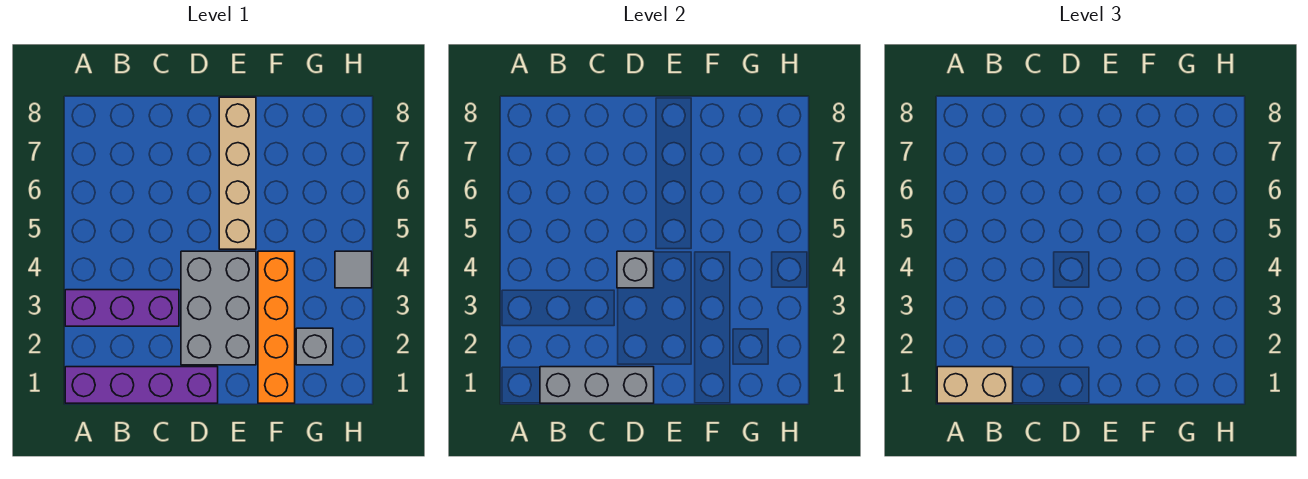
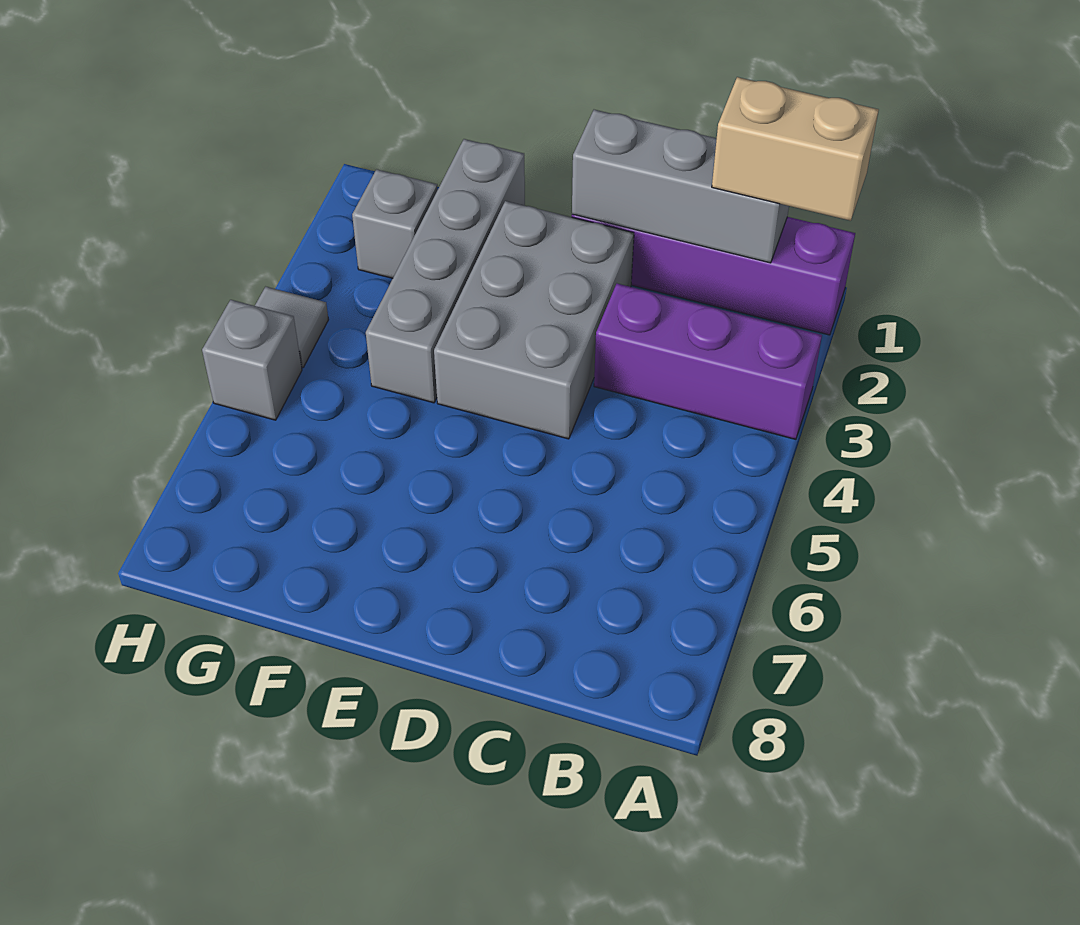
grey brick D4 level 2 -> grey brick H5 level 1
tan brick E5:E8 level 1 -> none
orange brick F1:F4 level 1 -> grey brick F1:F4 level 1

